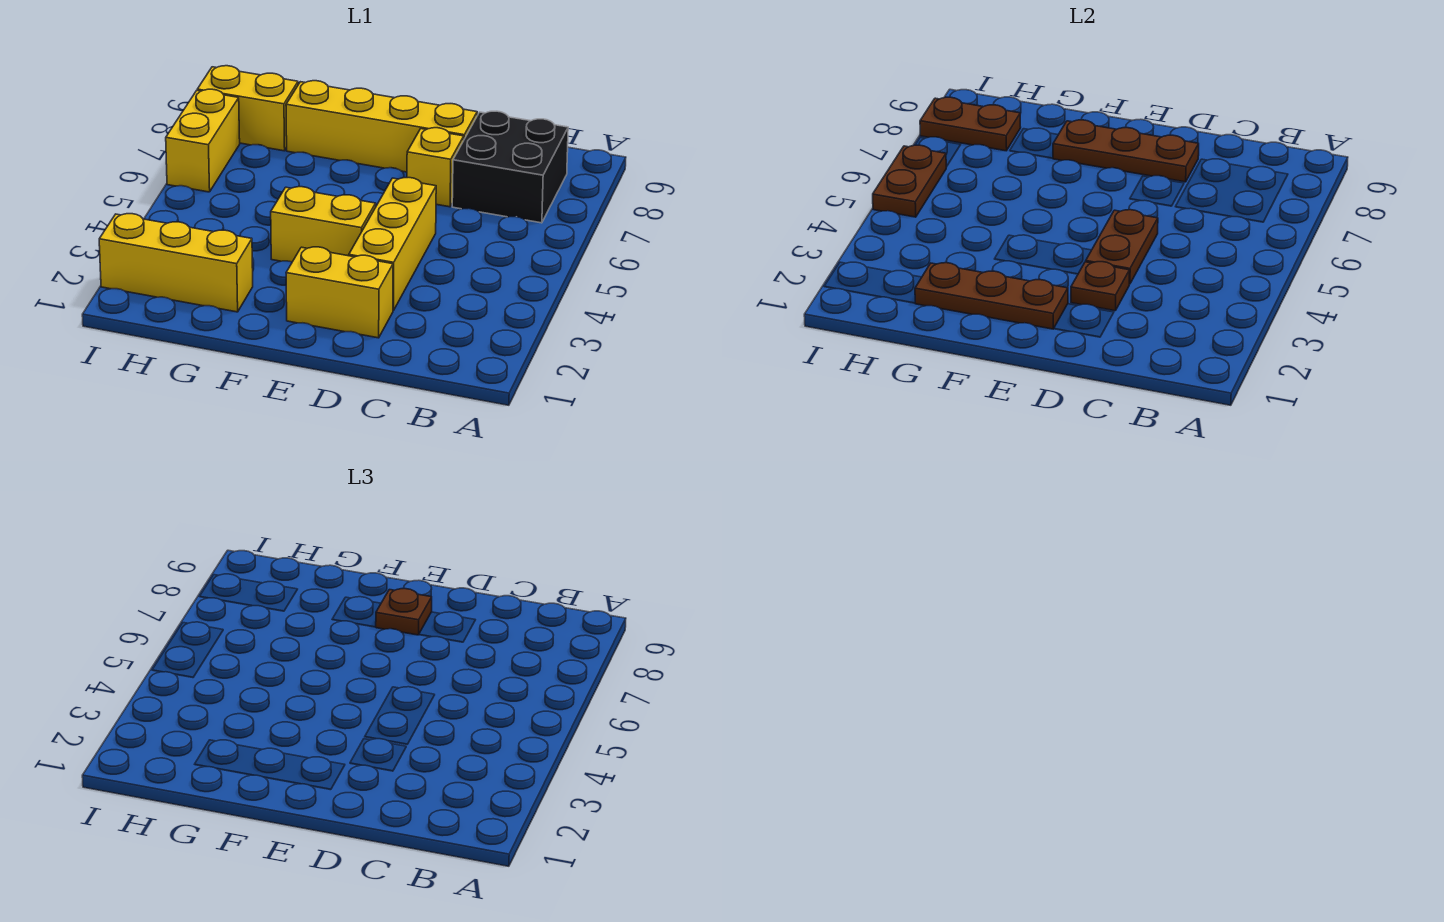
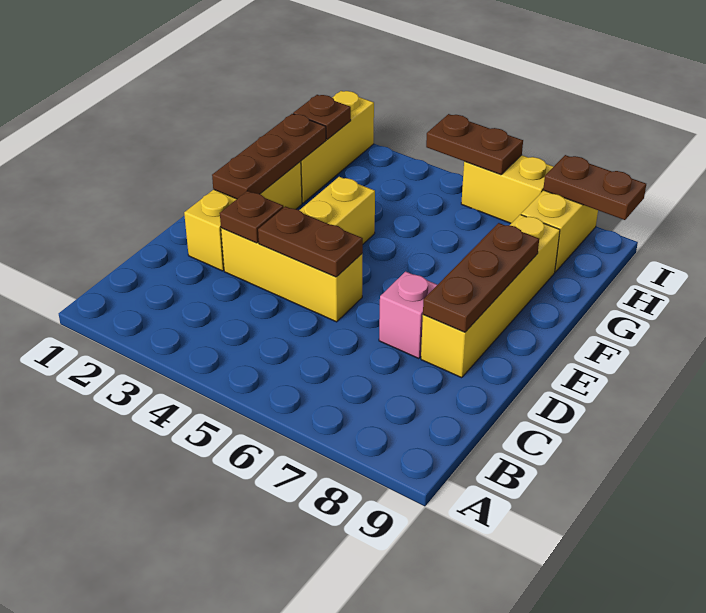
black brick B7:C8 level 1 -> none
yellow brick D2:E2 level 1 -> yellow brick D2:F2 level 1
yellow brick D7 level 1 -> pink brick D7 level 1
brown plate E8 level 3 -> brown plate H2 level 2
brown plate H8:I8 level 2 -> brown plate I8:I9 level 2

